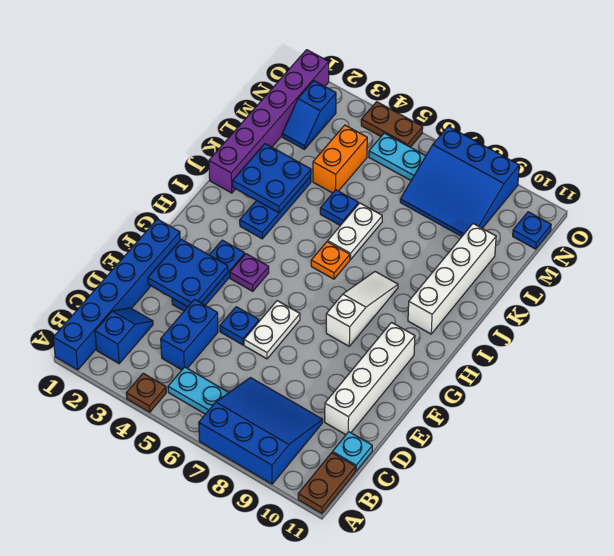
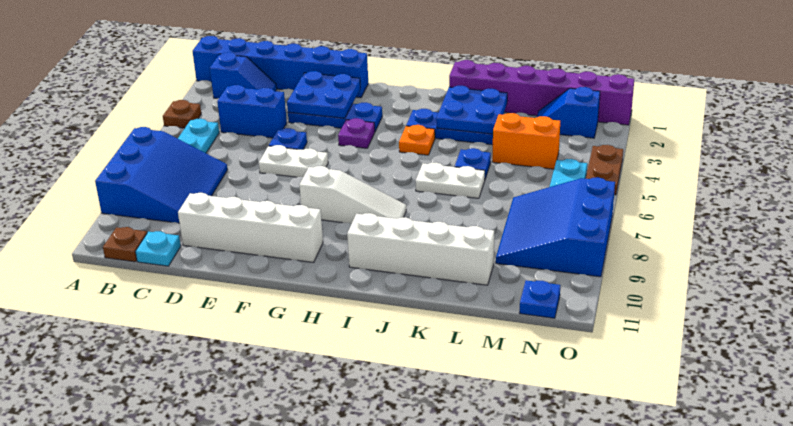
brown plate A11:B11 level 1 -> brown plate B11 level 1
orange plate I6 level 1 -> orange plate I4 level 1

